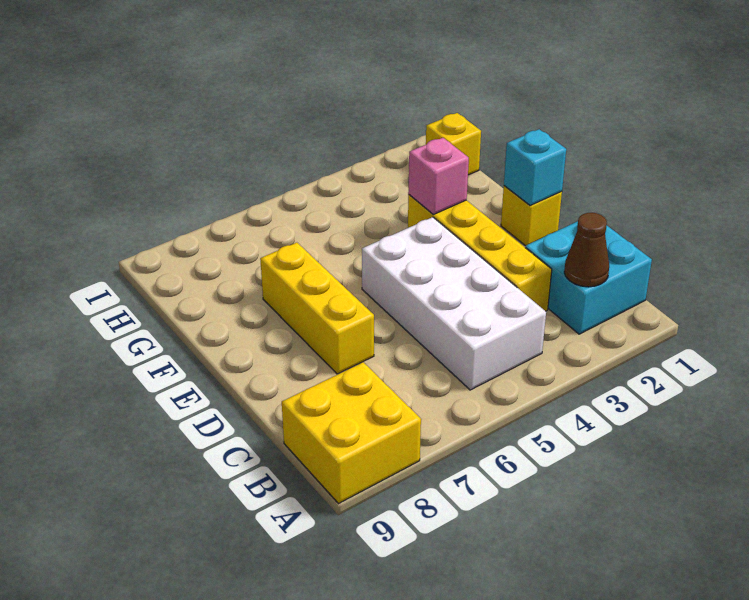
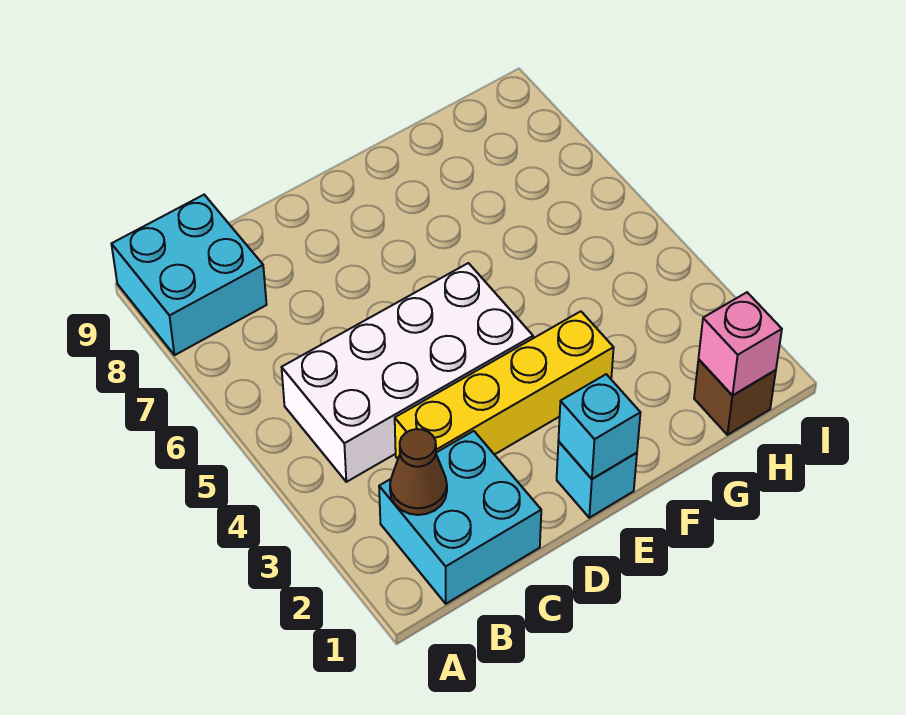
yellow brick A8:B9 level 1 -> cyan brick A8:B9 level 1
yellow brick D7:F7 level 1 -> none
yellow brick E1 level 1 -> cyan brick E1 level 1
pink brick F3 level 2 -> pink brick H1 level 2
yellow brick H1 level 1 -> brown brick H1 level 1

